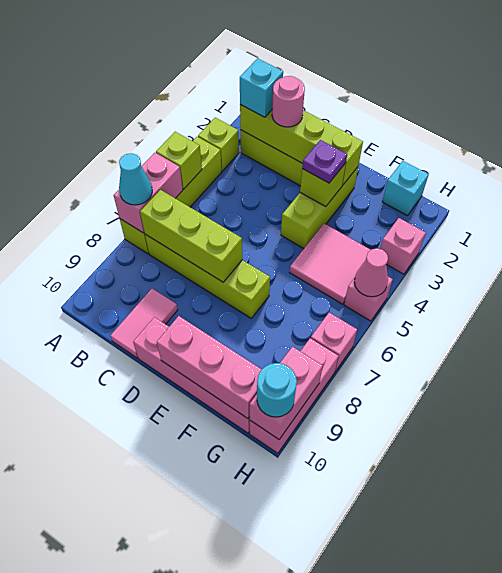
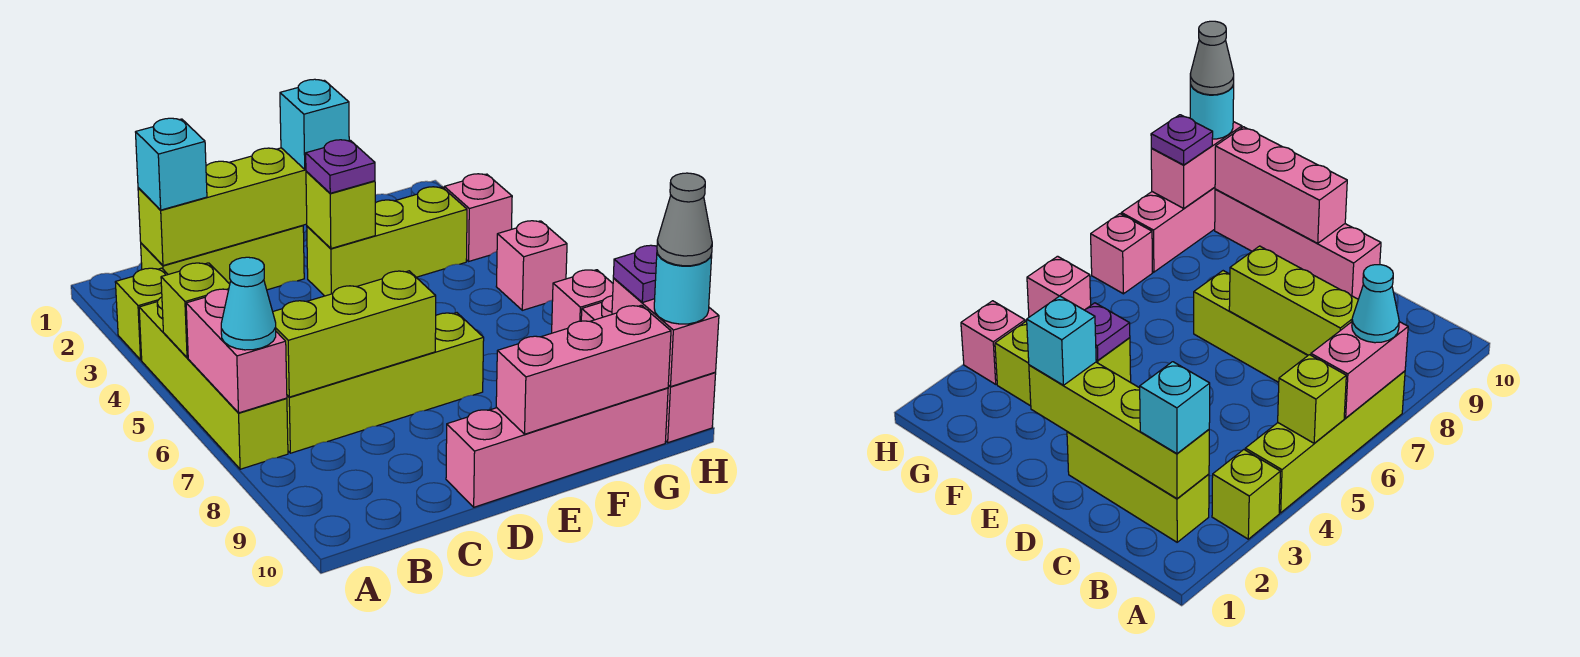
pink round brick C2 level 3 -> none
pink tile C9:C10 level 1 -> none
lime brick E2:E4 level 1 -> lime brick E3:G3 level 1
pink tile F4:G5 level 1 -> none
cyan brick G1 level 1 -> cyan brick E2 level 3
pink cone H5 level 2 -> none
none -> purple plate H9 level 3
none -> grey cone H10 level 4

